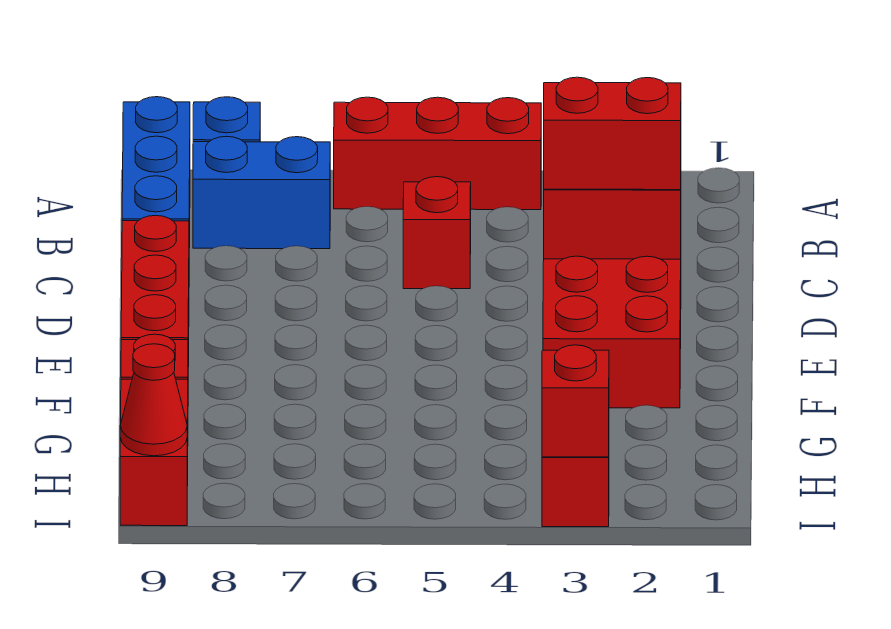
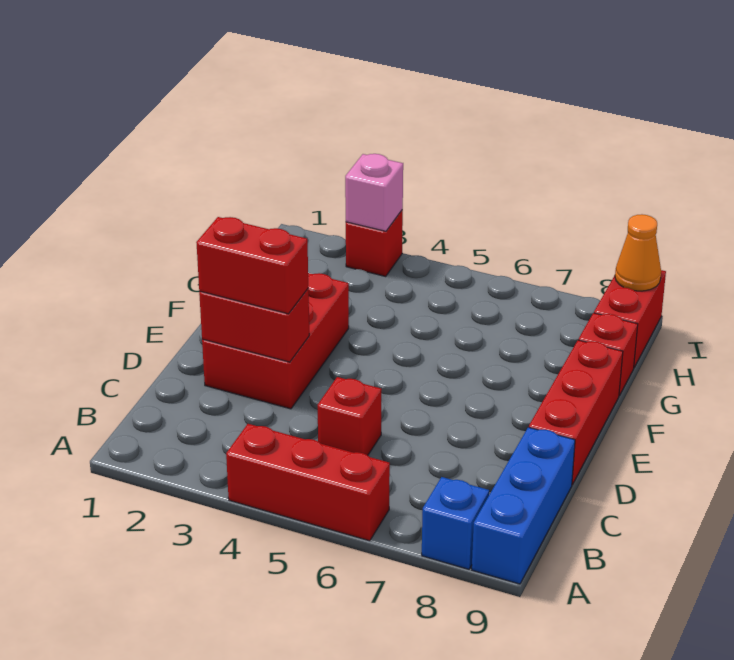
blue brick B7:B8 level 1 -> none
red brick I3 level 2 -> pink brick I3 level 2
red cone I9 level 2 -> orange cone I9 level 2

